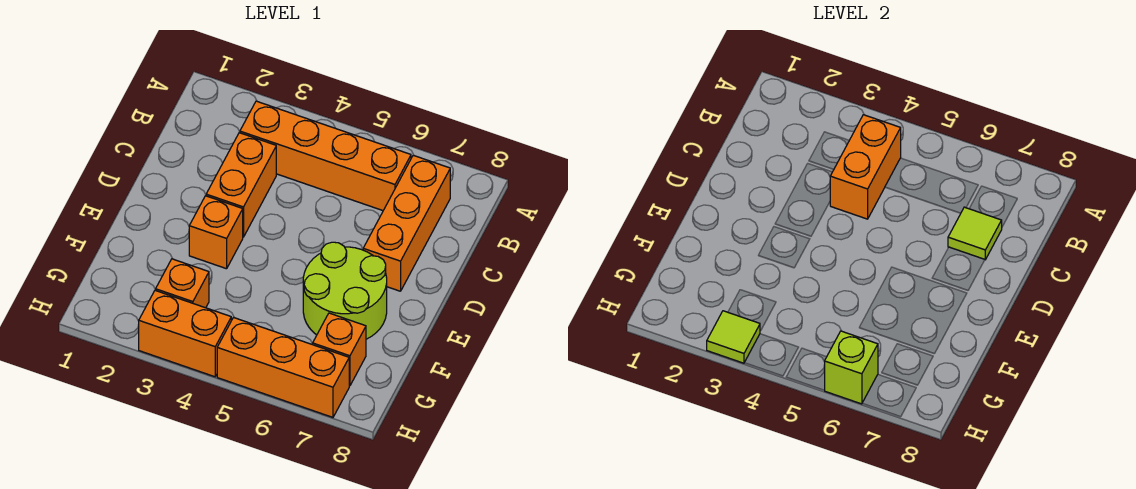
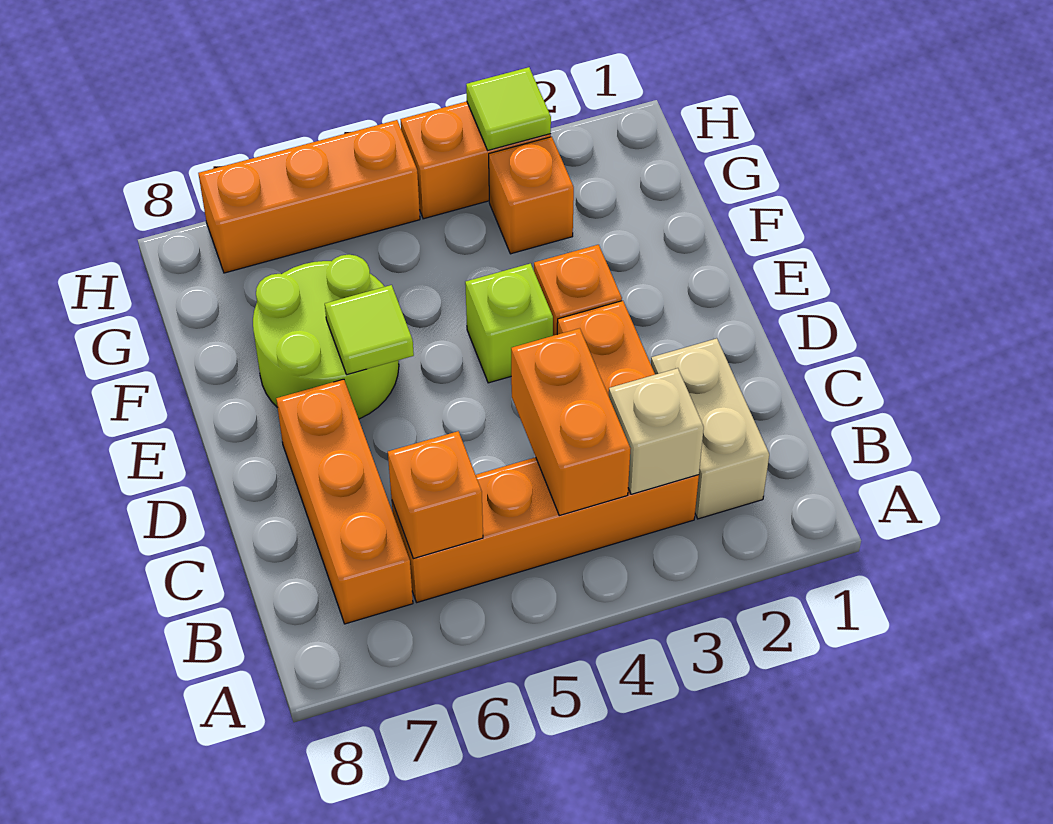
none -> tan brick B2:C2 level 1
none -> tan brick B3 level 2
lime tile C7 level 2 -> lime tile E6 level 2
orange brick G7 level 1 -> orange brick B6 level 2
lime brick H6 level 2 -> lime brick E4 level 1

